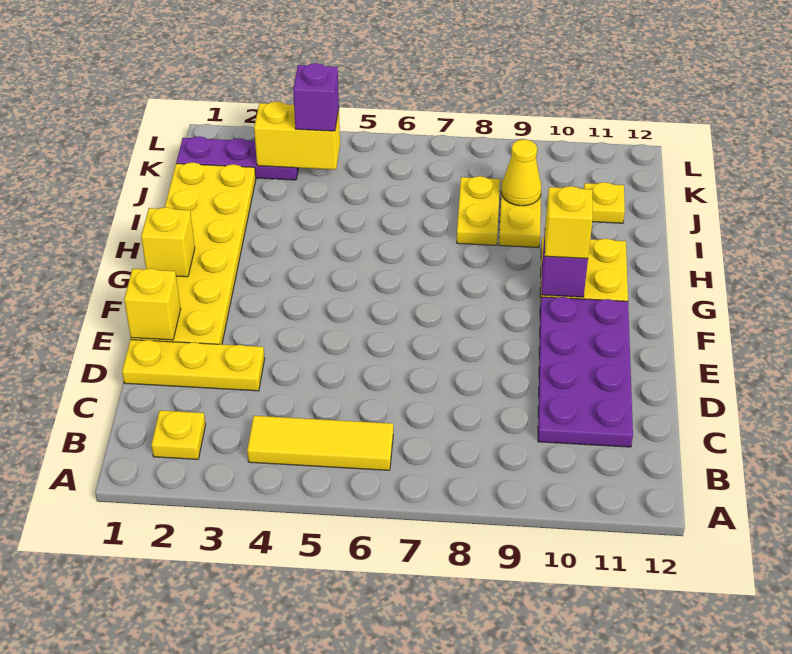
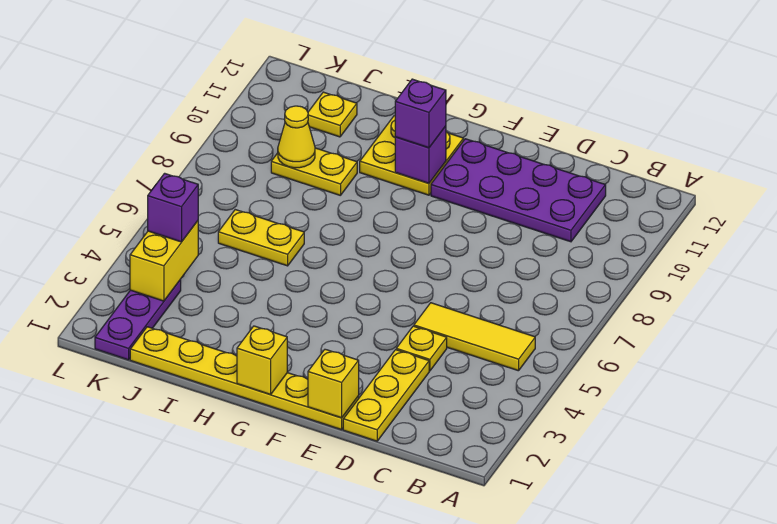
yellow plate B2 level 1 -> yellow plate D4 level 1
yellow tile B4:B6 level 1 -> yellow tile B5:D5 level 1
yellow plate E1:J2 level 1 -> yellow plate E1:J1 level 1
yellow brick G10 level 3 -> purple brick G10 level 3
yellow plate I8:J8 level 1 -> yellow plate I6:J6 level 1

